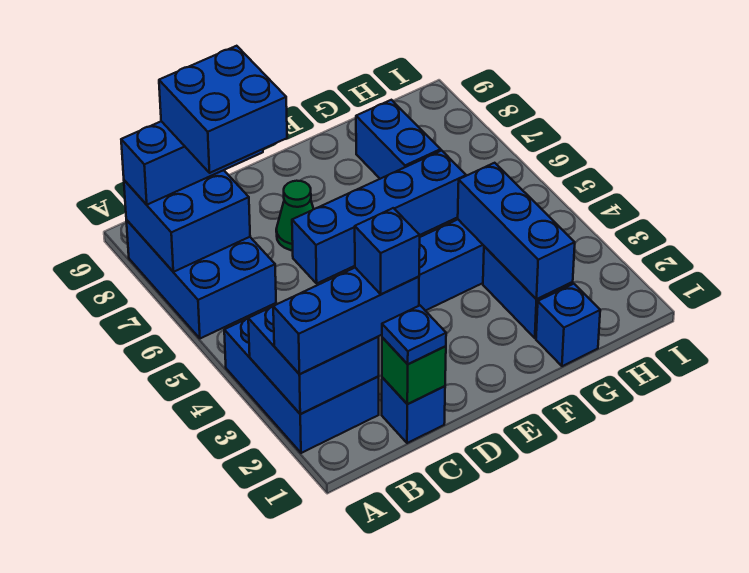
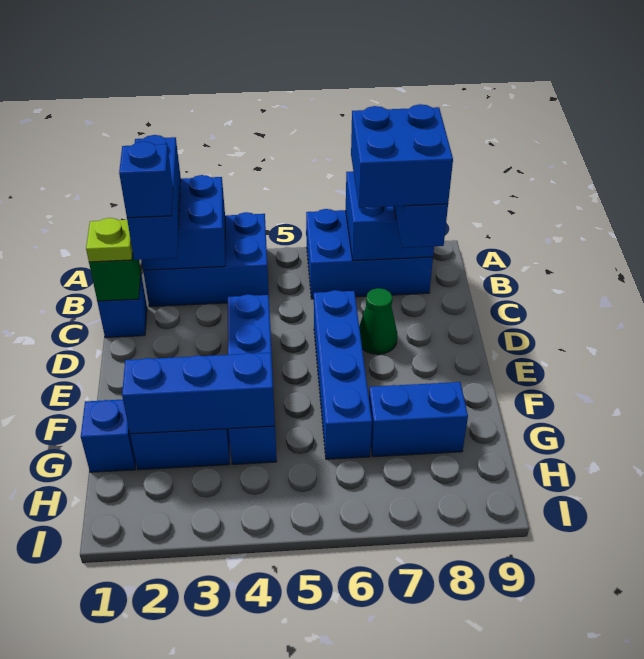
blue plate C1 level 3 -> lime plate C1 level 3

